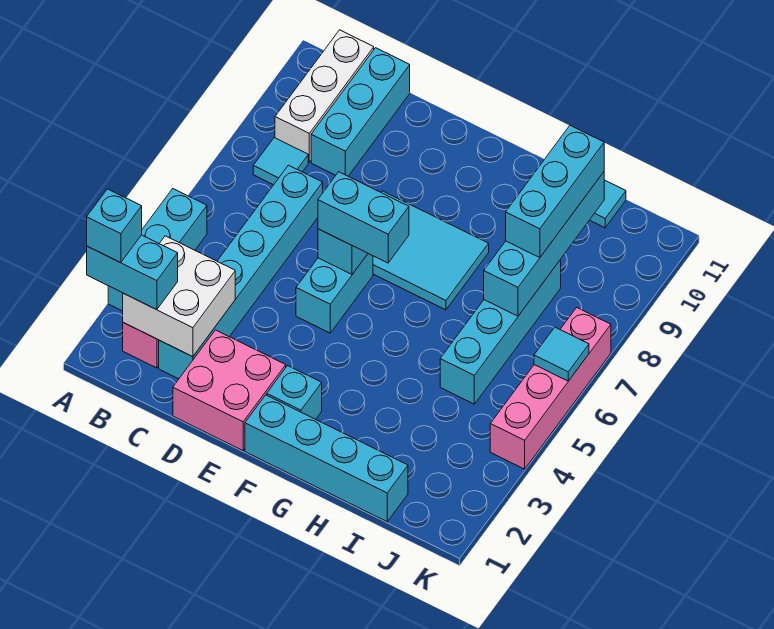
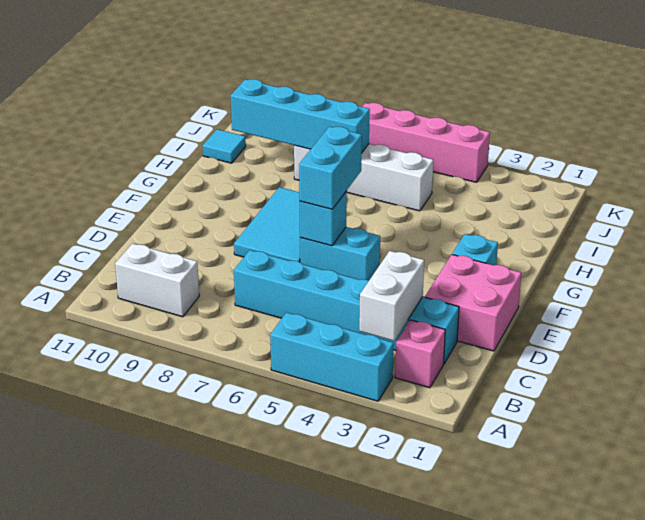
cyan brick A2:B2 level 3 -> none
cyan brick A2 level 4 -> none
white brick B2:C3 level 2 -> white brick B3:C3 level 2
cyan tile B8 level 1 -> none
white brick B9:B11 level 1 -> white brick B9:B10 level 1
cyan brick C9:C11 level 1 -> none
cyan brick F1:I1 level 1 -> none
cyan brick I5:I8 level 1 -> white brick I5:I8 level 1
cyan brick I8:I10 level 3 -> none
cyan tile K6 level 2 -> none

